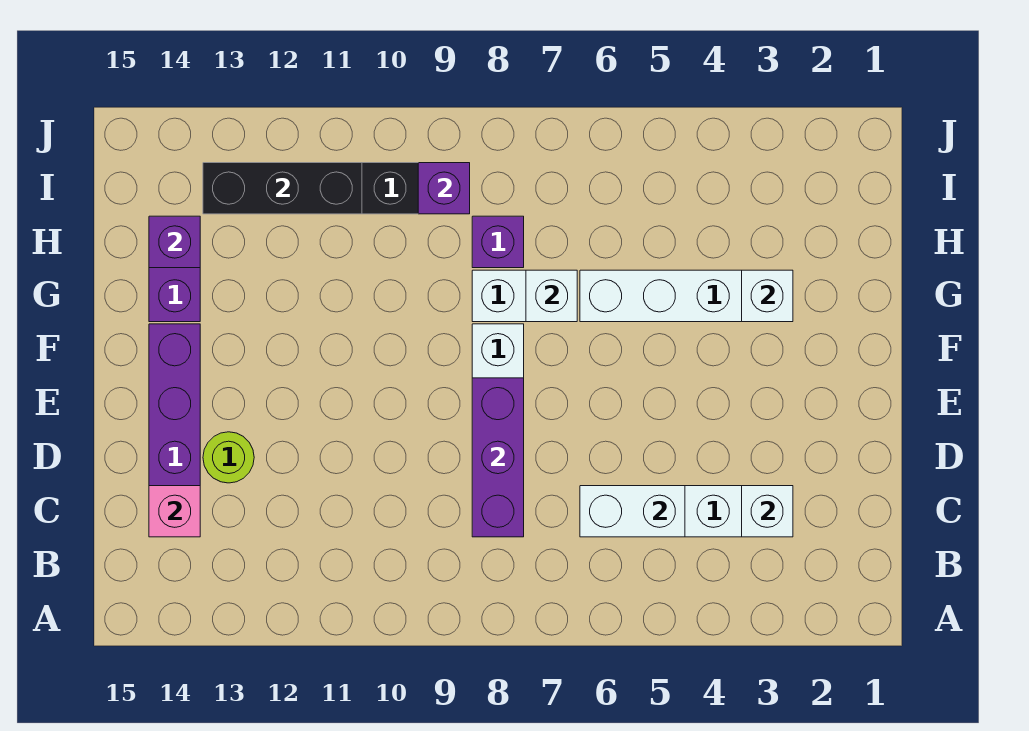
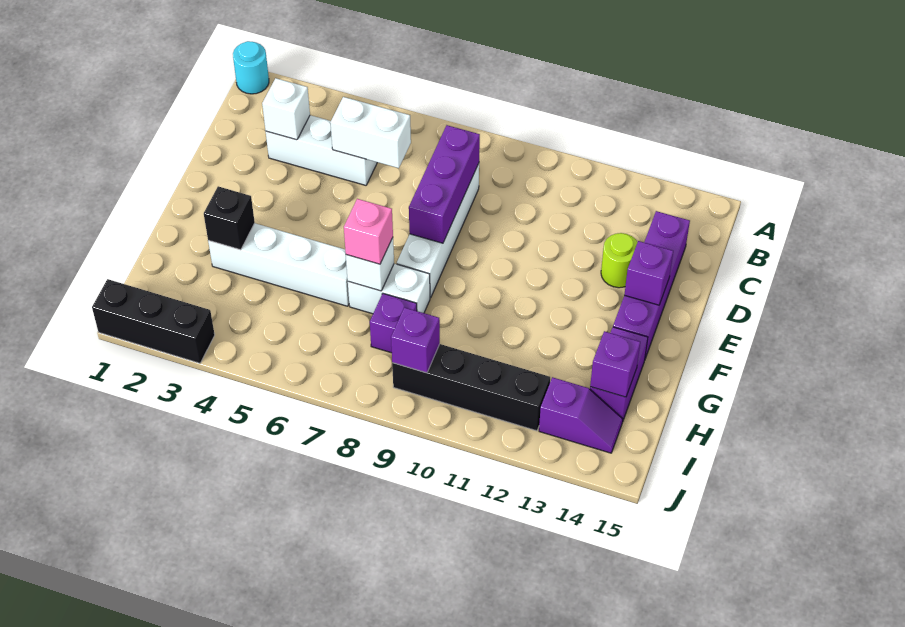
none -> cyan round brick A1 level 1
pink brick C14 level 2 -> pink brick G7 level 3
none -> purple brick E14 level 2
white brick G3 level 2 -> black brick G3 level 2
black brick I11:I13 level 2 -> black brick J1:J3 level 1
none -> purple slope I13:I14 level 1 top 13

